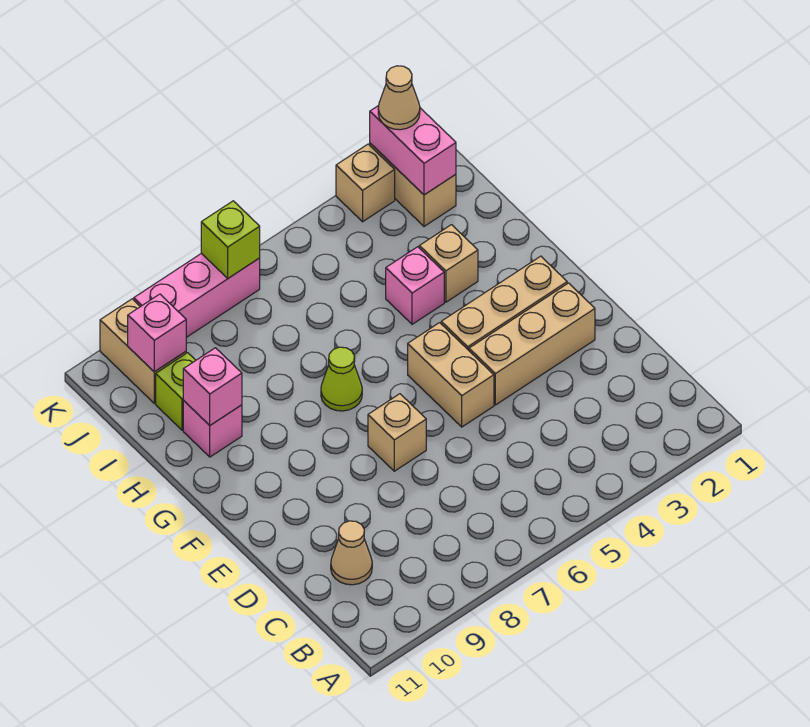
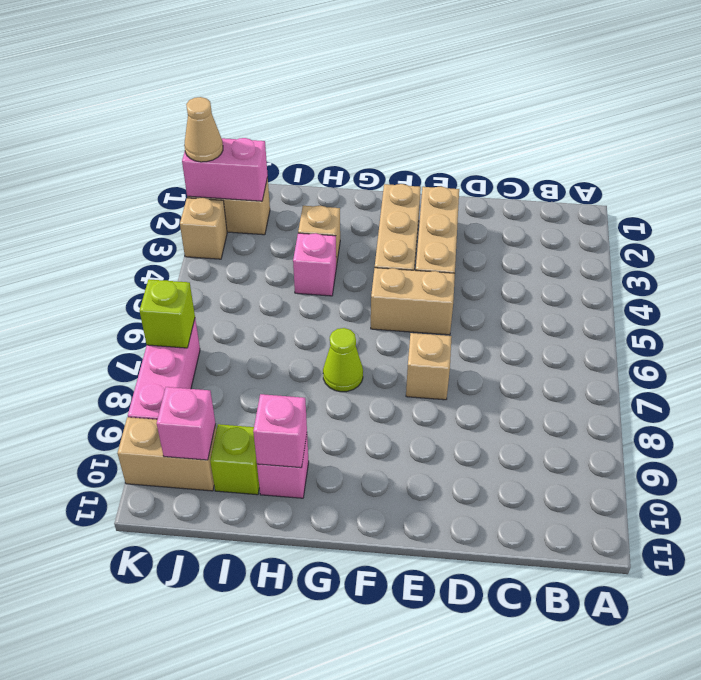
tan cone C10 level 1 -> none

